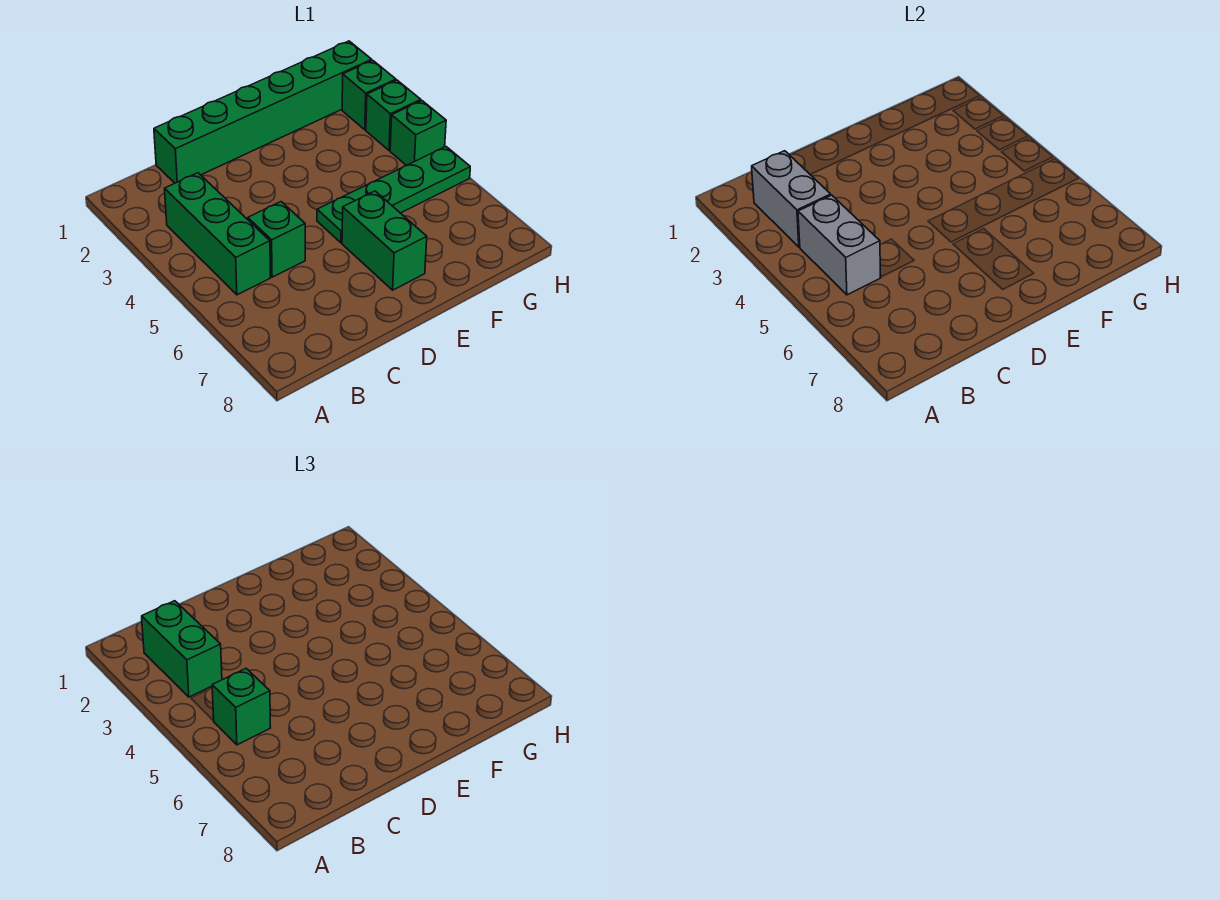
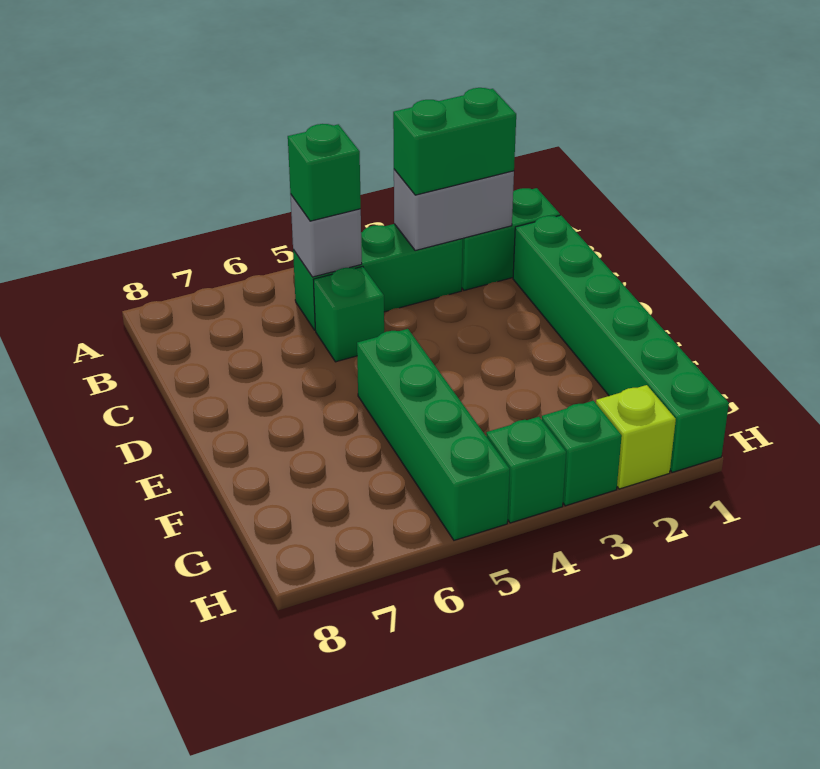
grey brick B4:B5 level 2 -> grey brick B5 level 2
green plate E5:H5 level 1 -> green brick E5:H5 level 1
green brick E6:E7 level 1 -> green brick B1:B2 level 1
green brick H2 level 1 -> lime brick H2 level 1

